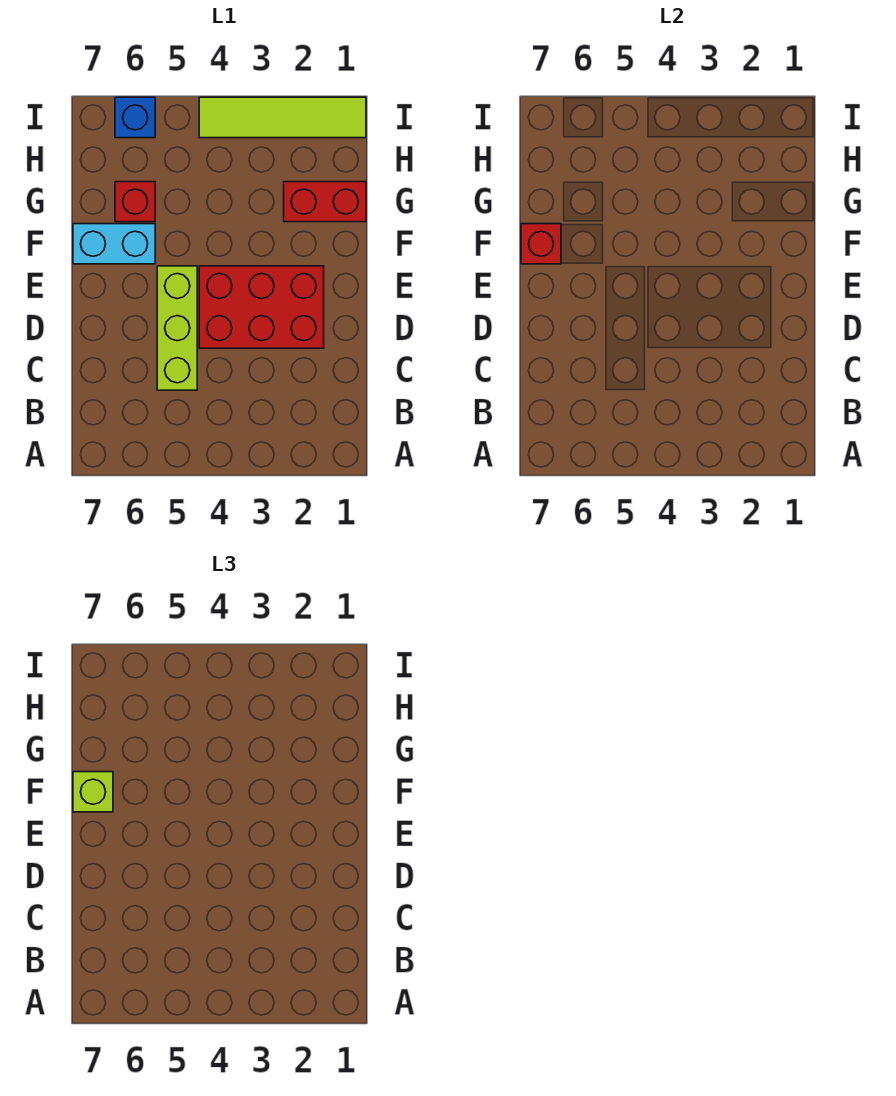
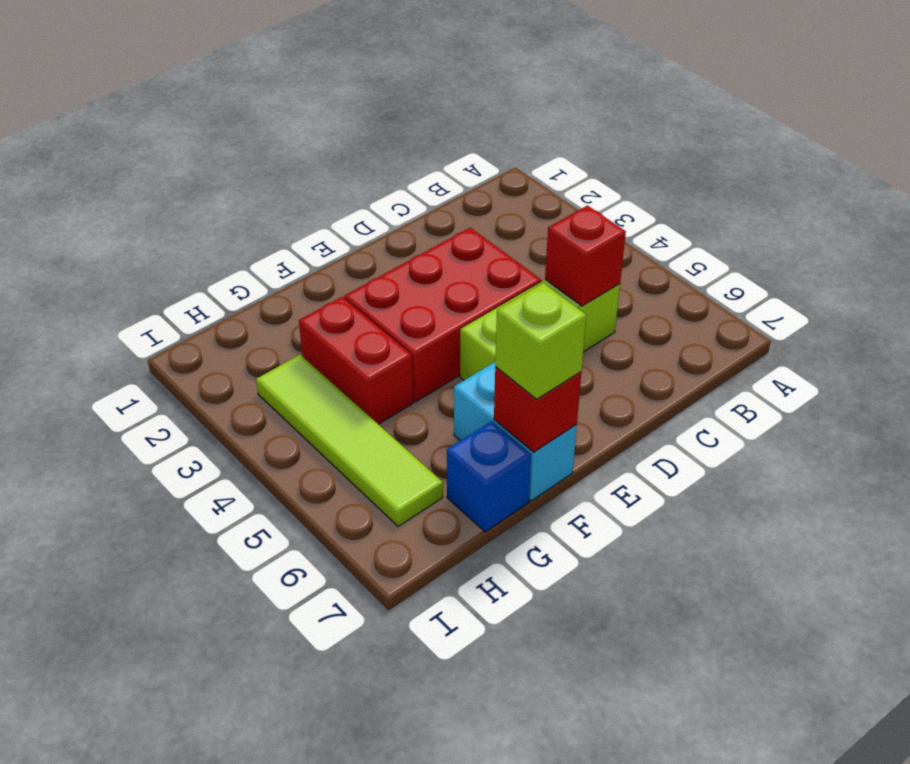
red brick D2:E4 level 1 -> red brick D3:F4 level 1
red brick G1:G2 level 1 -> red brick G3:G4 level 1
red brick G6 level 1 -> red brick C5 level 2
lime tile I1:I4 level 1 -> lime tile H3:H6 level 1
blue brick I6 level 1 -> blue brick G7 level 1

